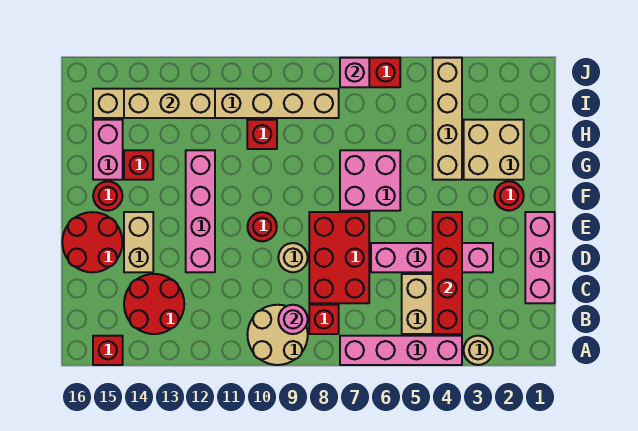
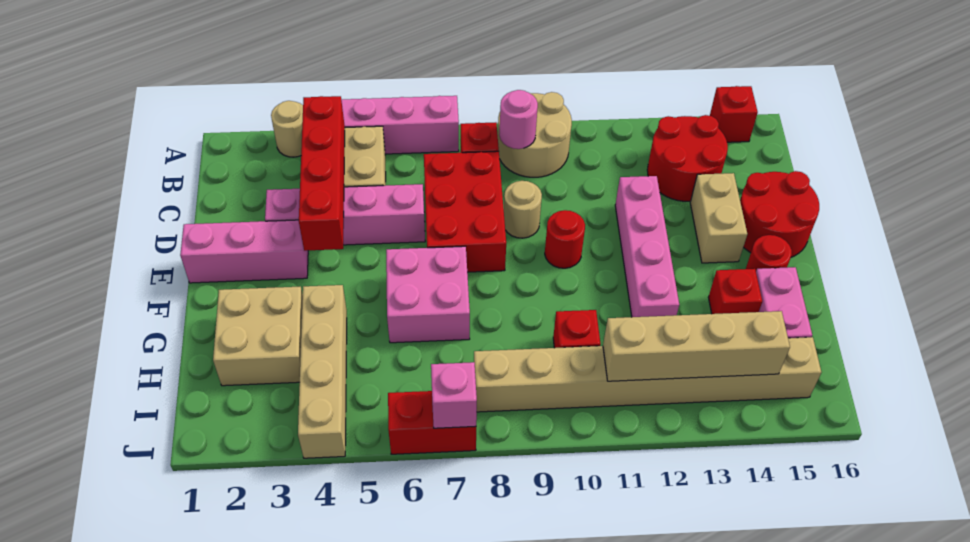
pink brick C1:E1 level 1 -> pink brick E1:E3 level 1
red round brick F2 level 1 -> none
tan brick I12:I14 level 2 -> tan brick I11:I14 level 2

